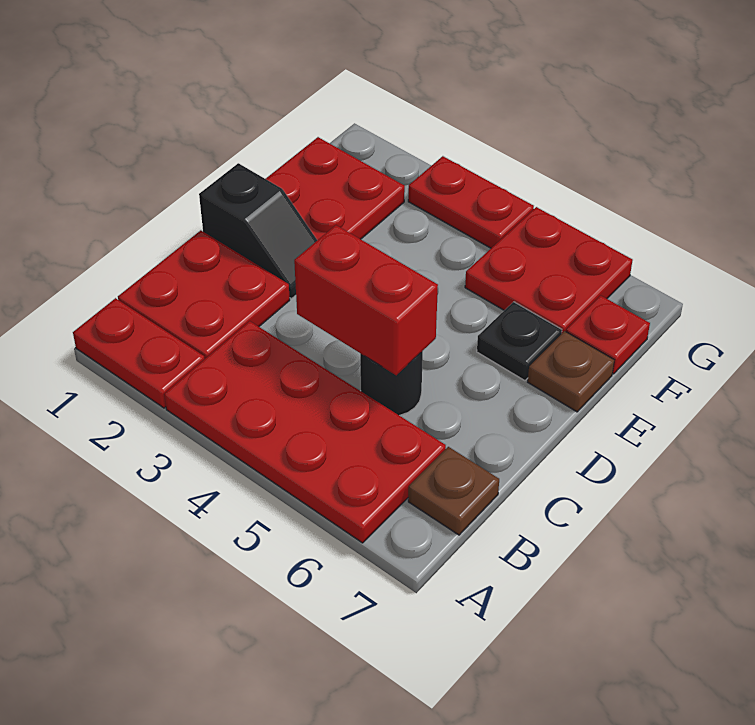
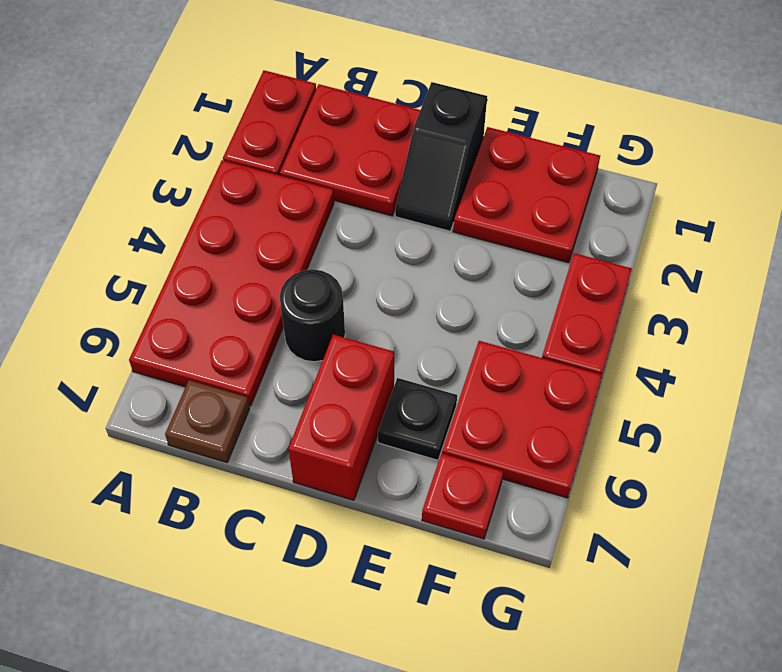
red brick C4:C5 level 2 -> red brick D6:D7 level 1
brown plate E7 level 1 -> none

